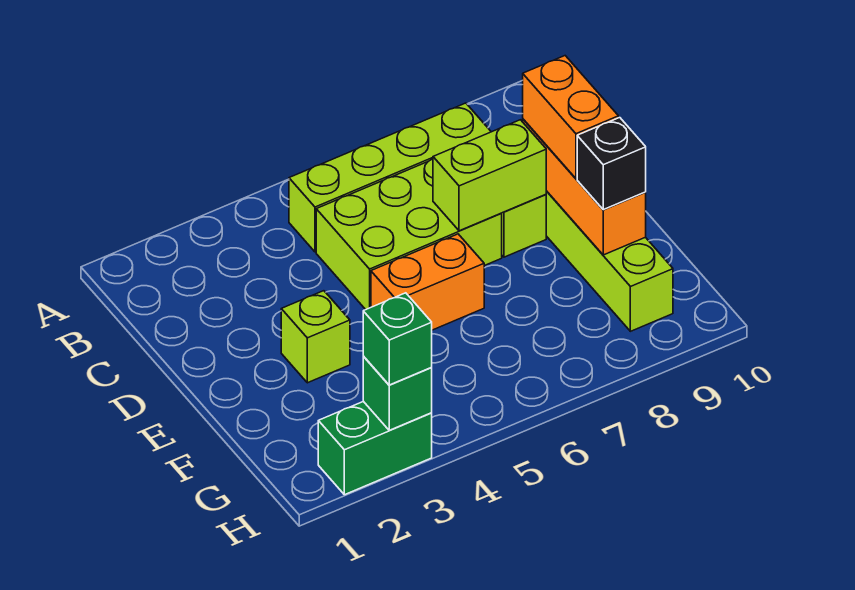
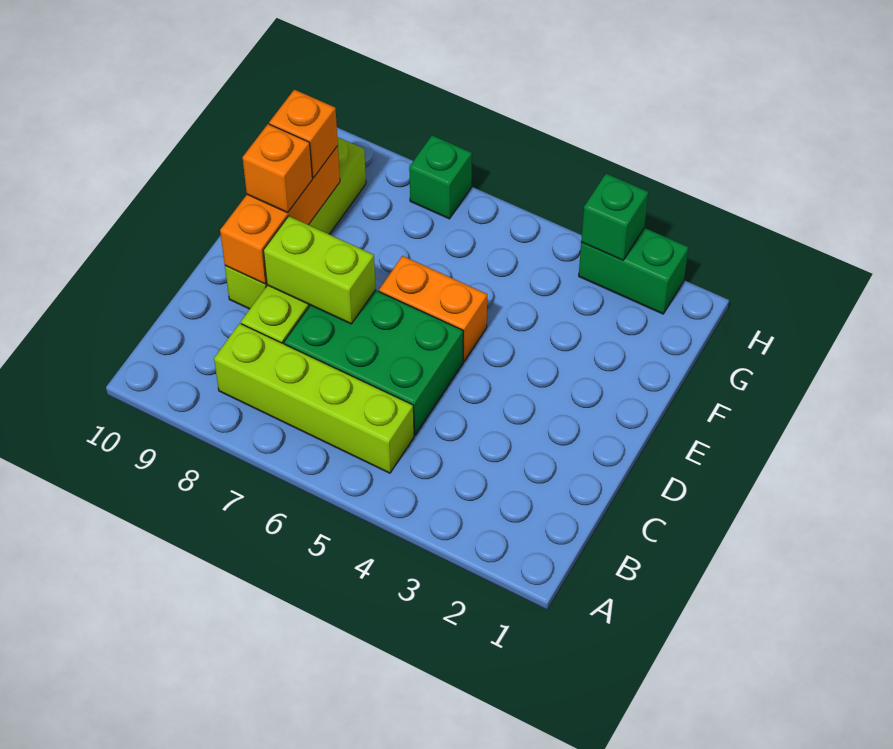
lime brick C5:D7 level 1 -> green brick C5:D7 level 1
orange brick D9:E9 level 3 -> orange brick E9 level 3
lime brick E3 level 1 -> none
black brick F9 level 3 -> orange brick F9 level 3
green brick H3 level 3 -> green brick H7 level 1

